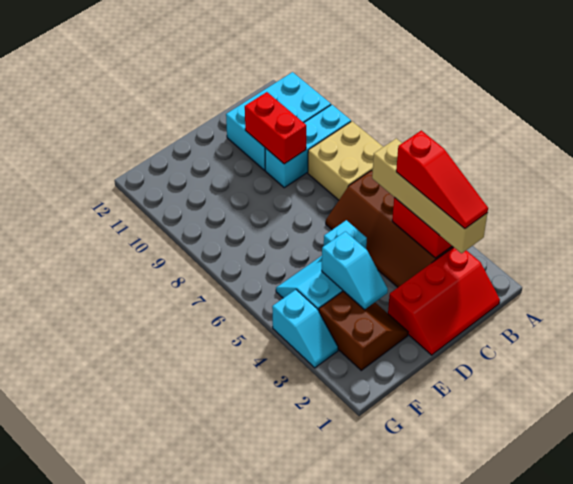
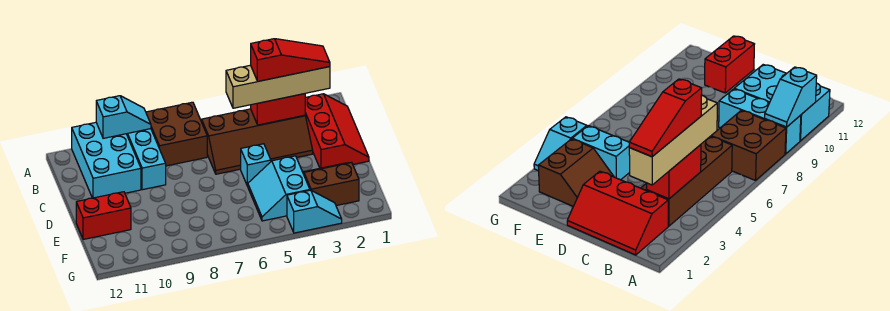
tan brick A7:B8 level 1 -> brown brick A7:B8 level 1
red brick C9:C10 level 2 -> red brick E11:E12 level 1
cyan slope E3:E4 level 2 top 4 -> cyan slope A9:A10 level 2 top 10

